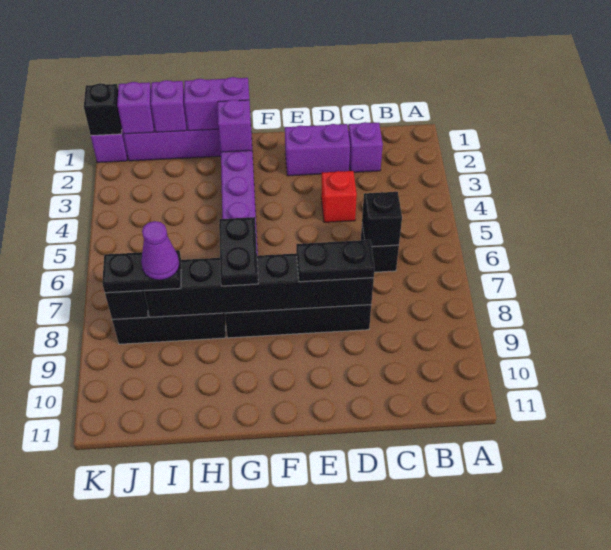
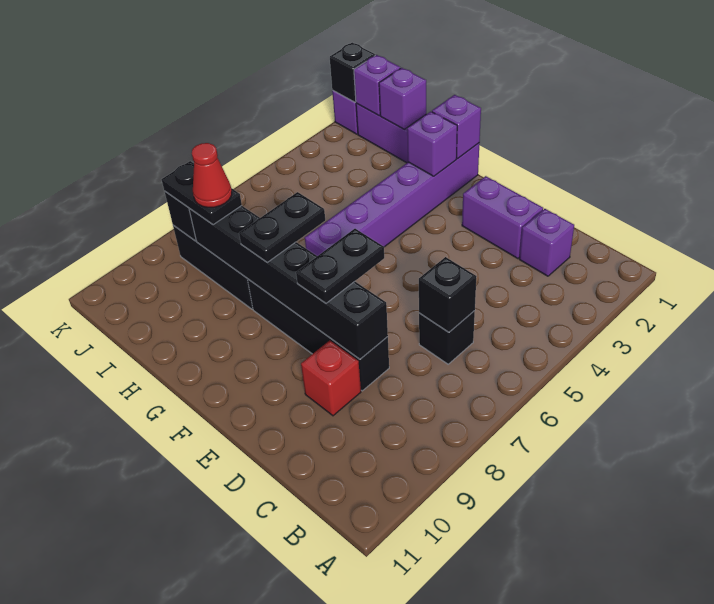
red brick D4 level 1 -> red brick D9 level 1
black plate D8:E8 level 3 -> black plate E7:E8 level 3
purple brick G1:H1 level 2 -> purple brick G1 level 2
purple cone I8 level 4 -> red cone I8 level 4

